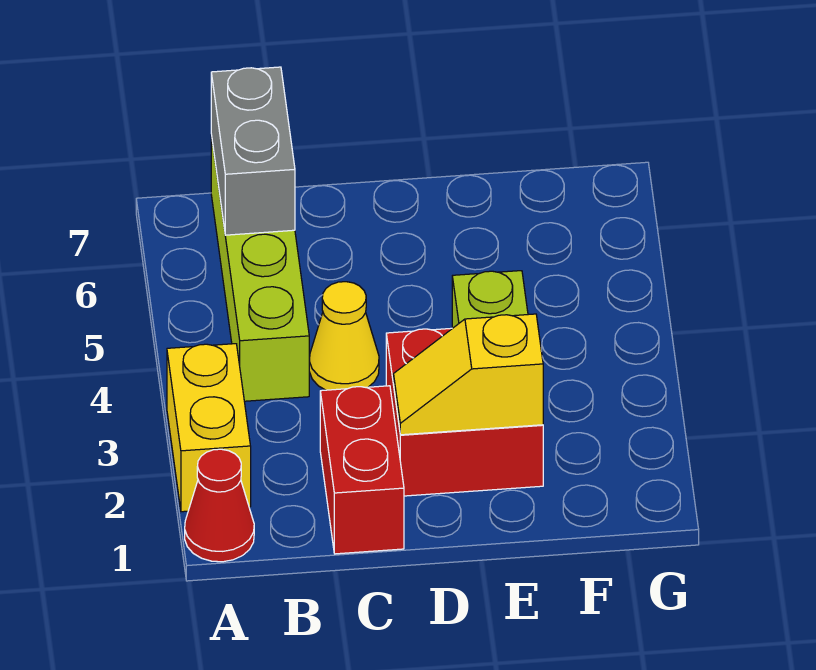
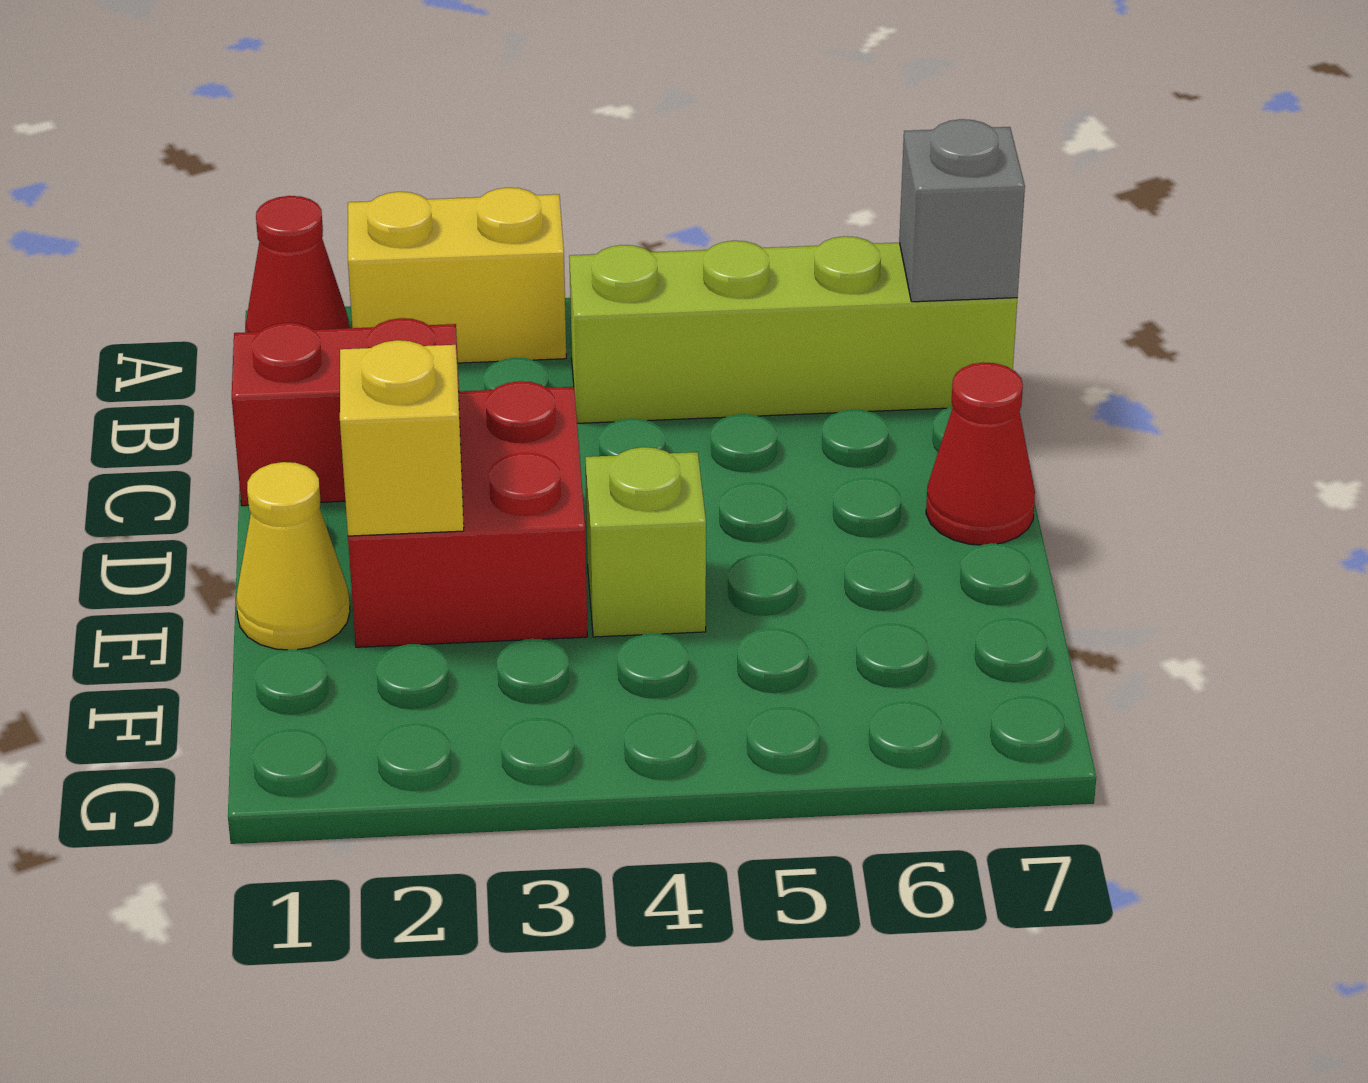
grey brick B6:B7 level 2 -> grey brick B7 level 2
yellow cone C4 level 1 -> yellow cone E1 level 1
none -> red cone D7 level 1

